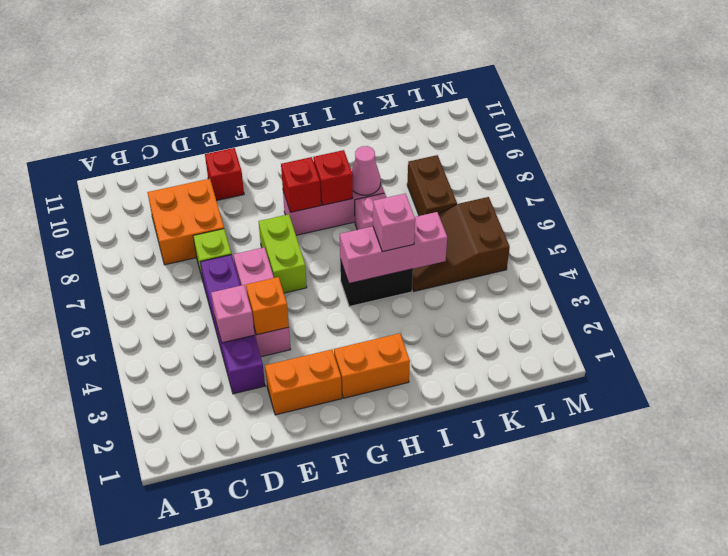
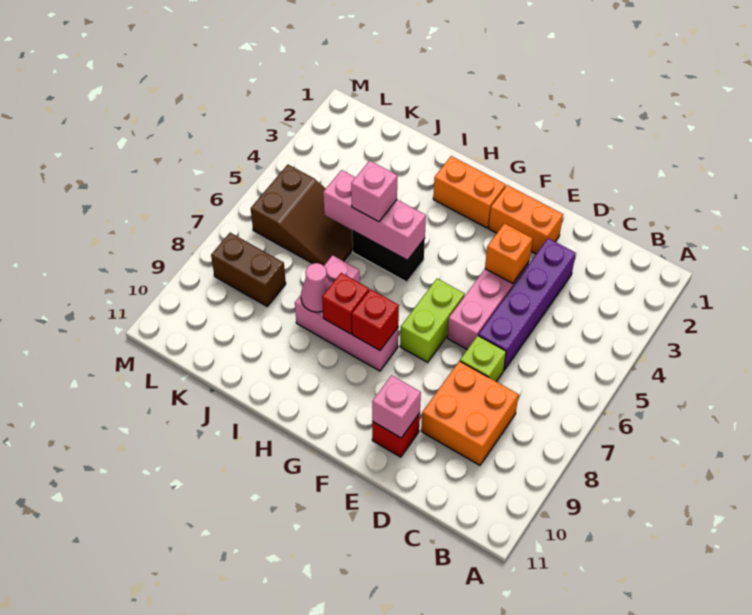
pink brick D4 level 2 -> pink brick E10 level 2
brown brick K7:K8 level 1 -> brown brick K8:L8 level 1

